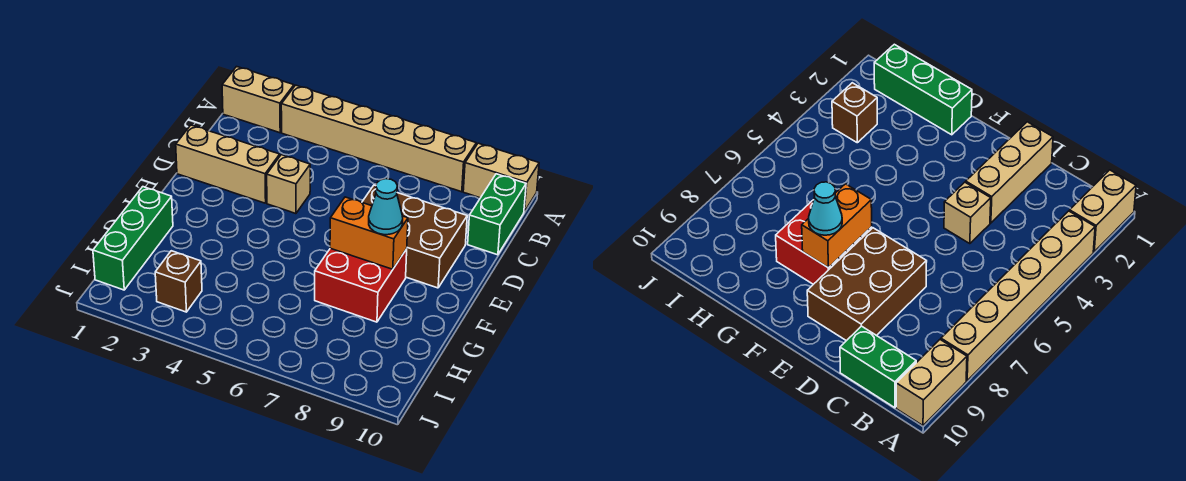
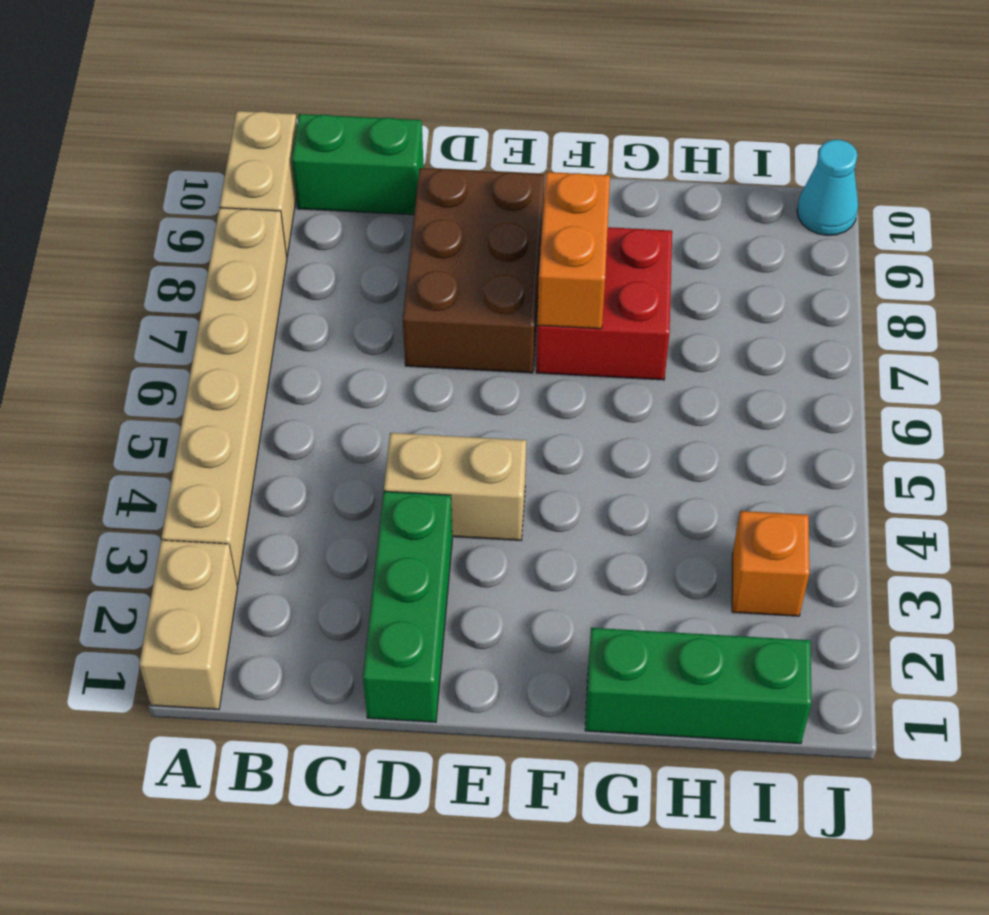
tan brick D1:D3 level 1 -> green brick D1:D3 level 1
tan brick D4 level 1 -> tan brick D4:E4 level 1
cyan cone F8 level 3 -> cyan cone J10 level 1
brown brick I3 level 1 -> orange brick I3 level 1

